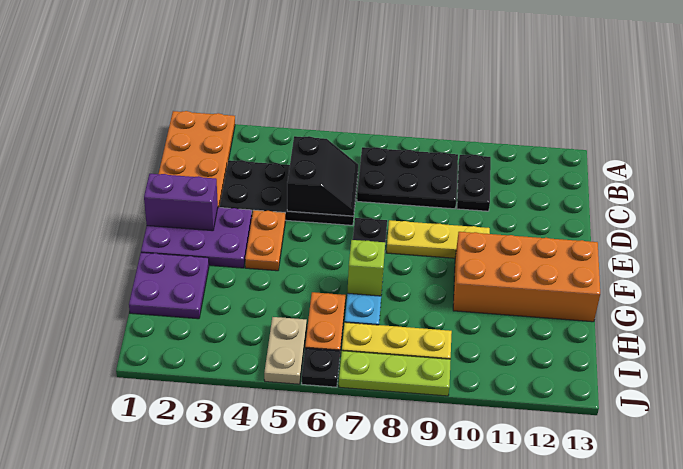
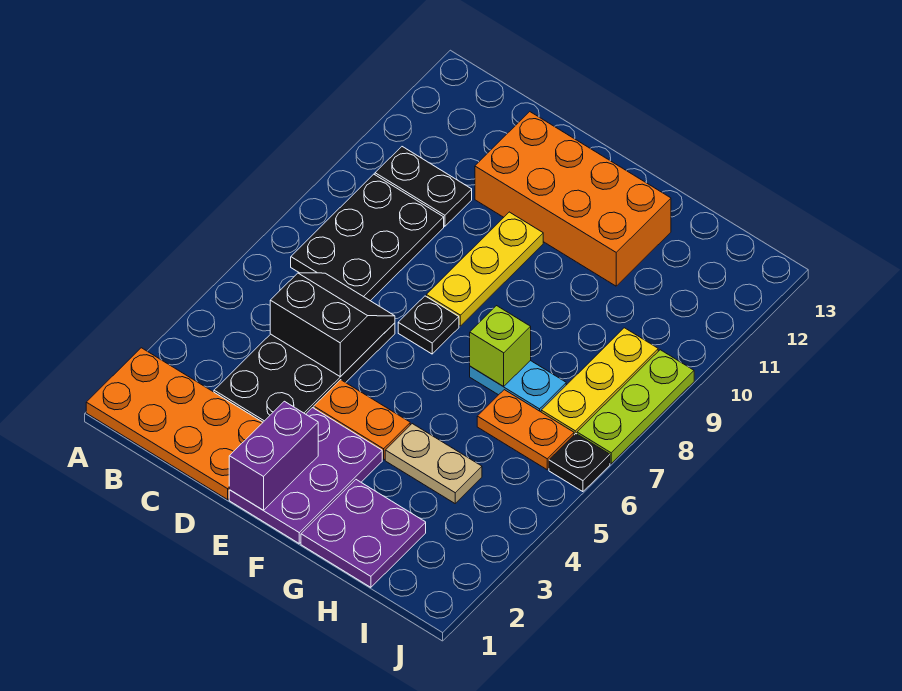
orange brick F10:G13 level 1 -> orange brick D11:G12 level 1
tan plate I5:J5 level 1 -> tan plate G4:H4 level 1

